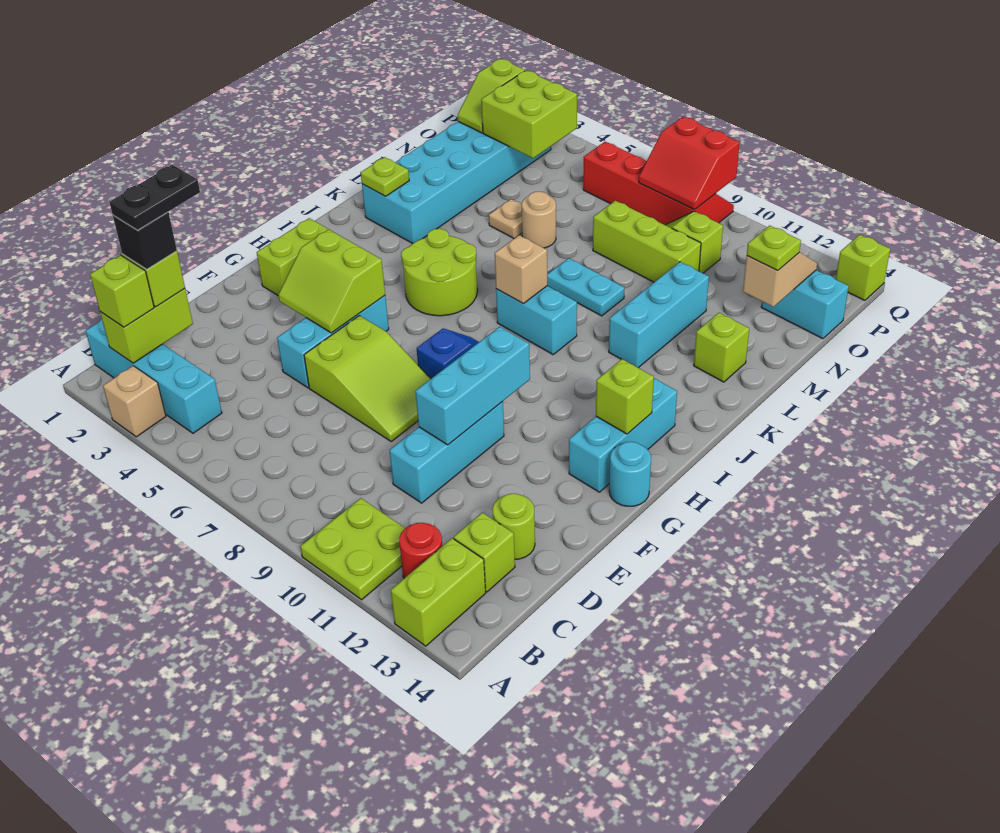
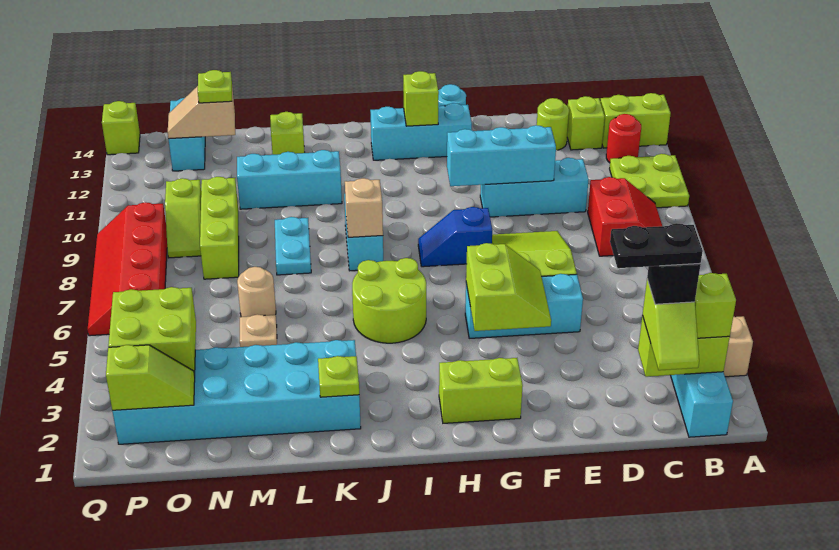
red slope P8:Q9 level 2 top Q -> red slope B8:C9 level 1 top C

